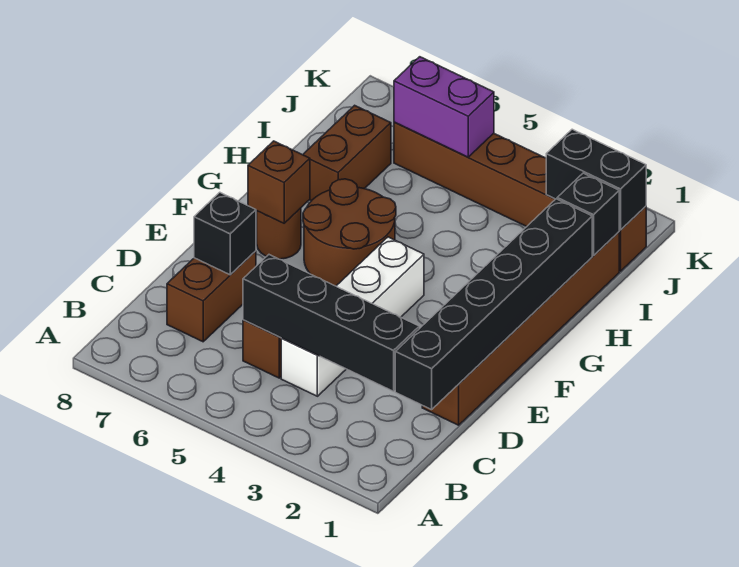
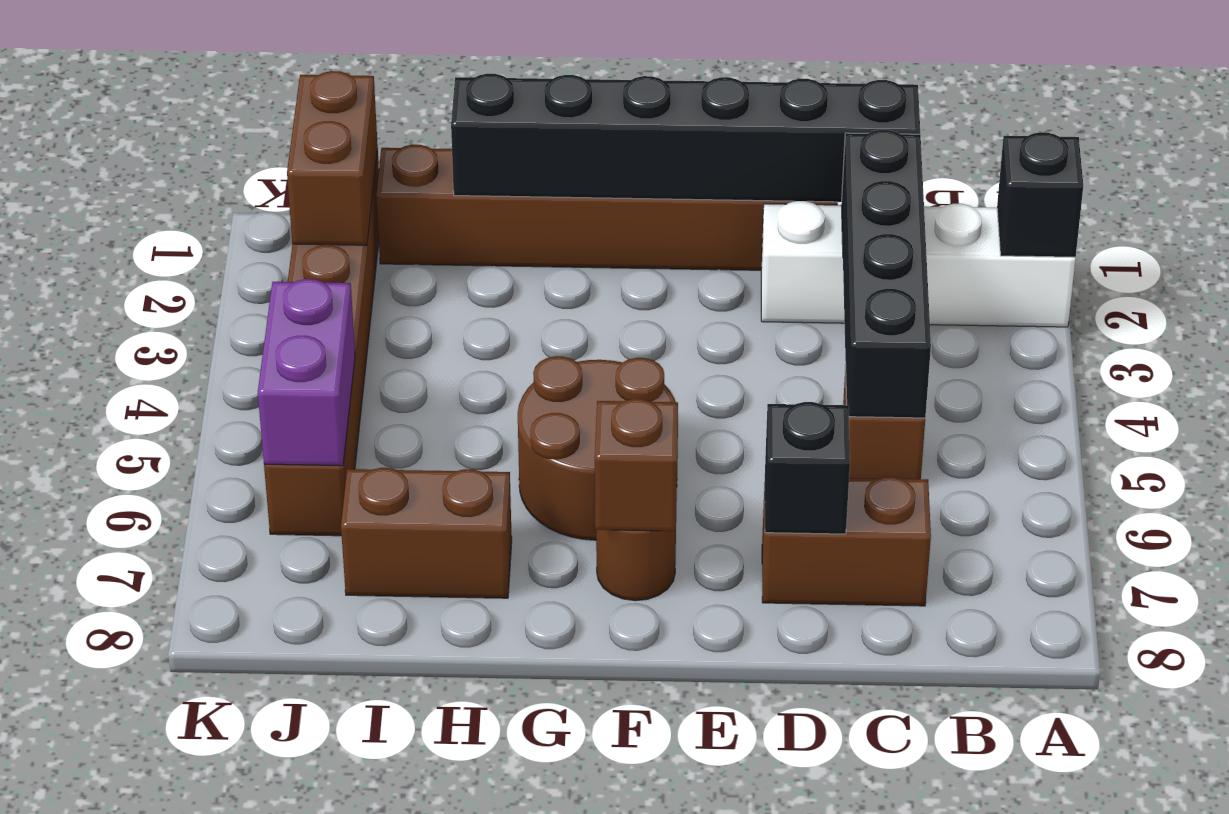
white brick C4:F4 level 1 -> white brick A2:D2 level 1
black brick I1 level 2 -> black brick A2 level 2
black brick J1:J2 level 2 -> brown brick J1:J2 level 2

